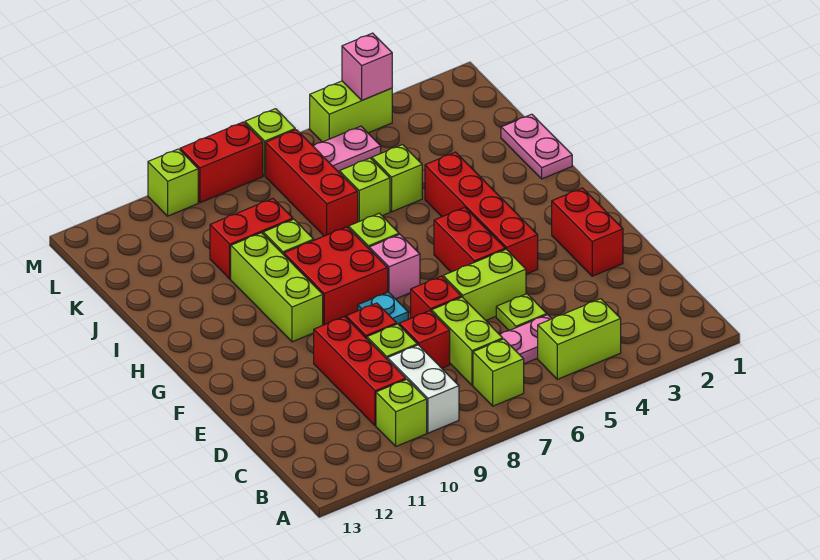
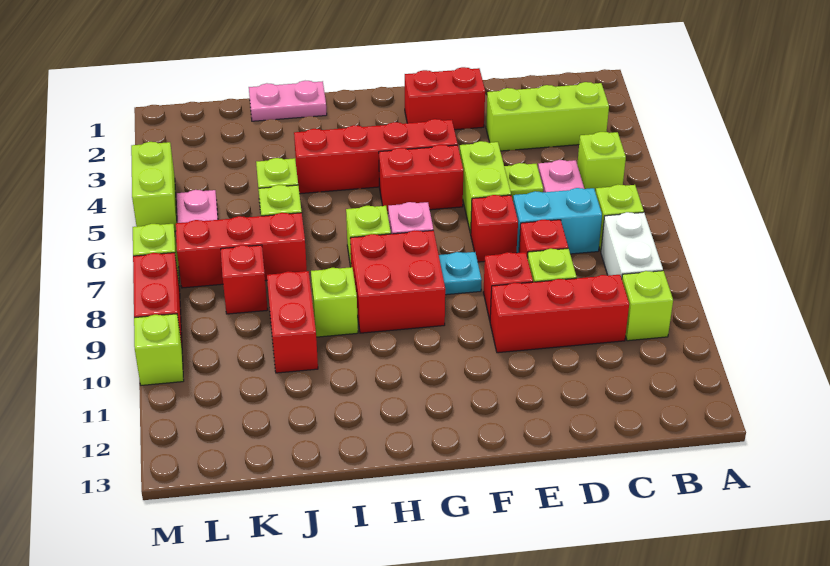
lime brick B4:B5 level 1 -> lime brick B5 level 1
white brick B9:C9 level 1 -> white brick B8:B9 level 1
lime brick C7:D7 level 1 -> cyan brick C7:D7 level 1
lime brick G10:I10 level 1 -> lime brick B3:D3 level 1
none -> red brick K8 level 1
pink brick M4 level 2 -> none

